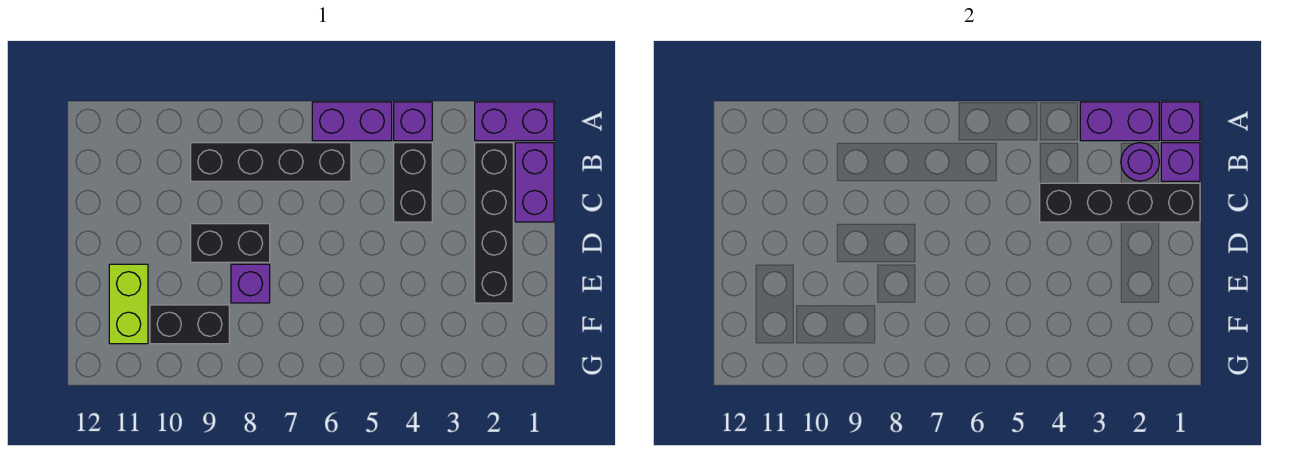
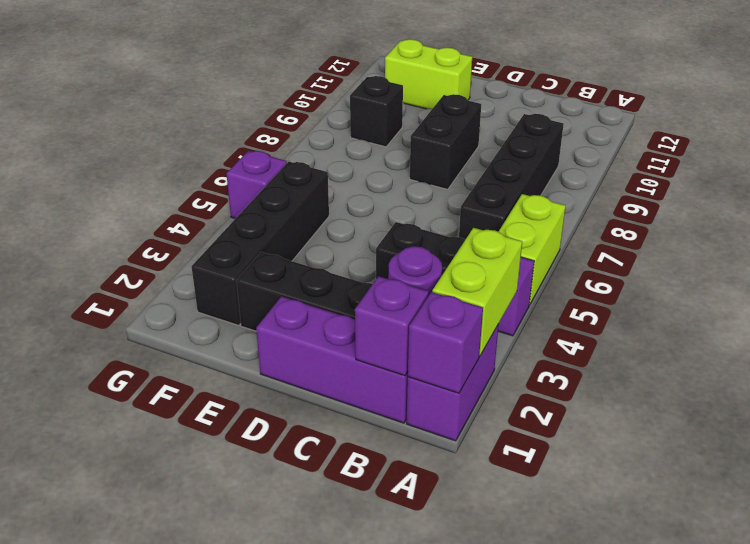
purple brick A2:A3 level 2 -> lime brick A2:A3 level 2
purple brick A5:A6 level 1 -> lime brick A5:A6 level 1
purple brick B1:C1 level 1 -> purple brick B1:D1 level 1
black brick C1:C4 level 2 -> black brick F2:F5 level 1
purple brick E8 level 1 -> purple brick G5 level 1
black brick F9:F10 level 1 -> black brick F9 level 1

